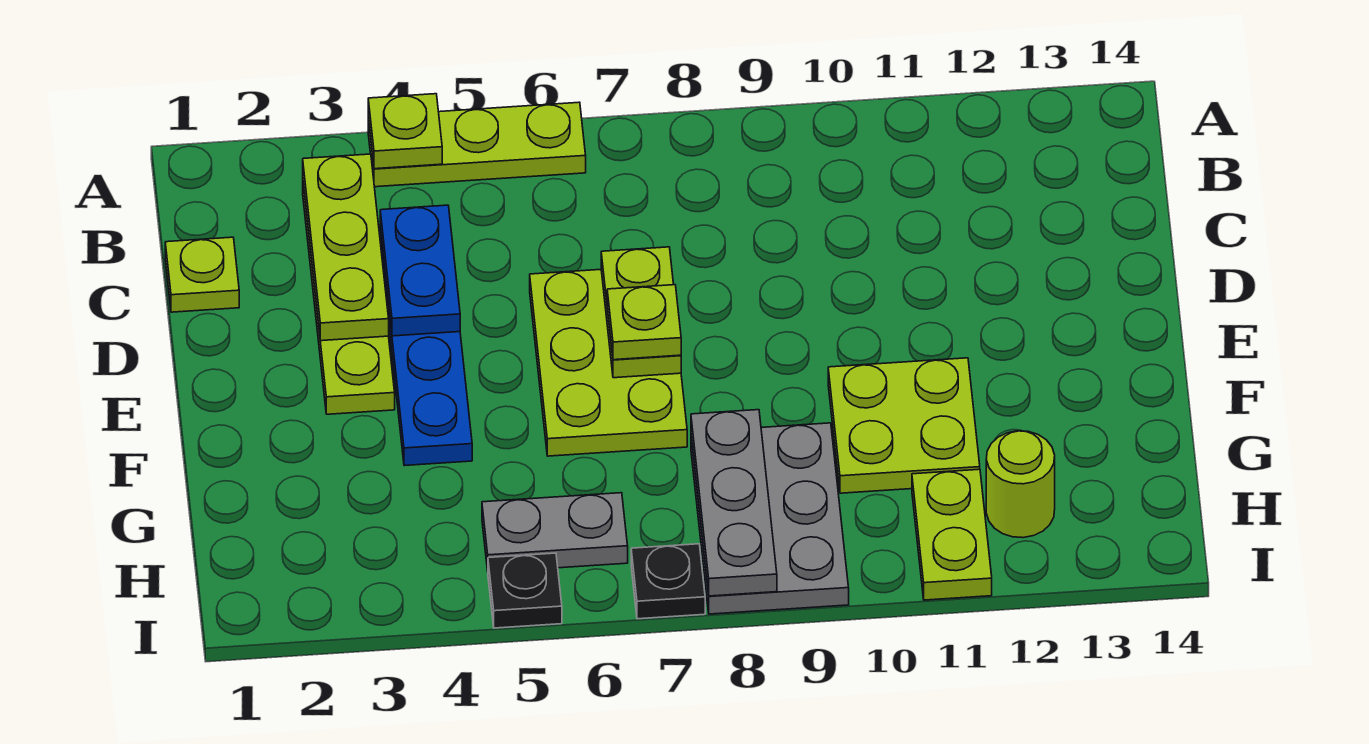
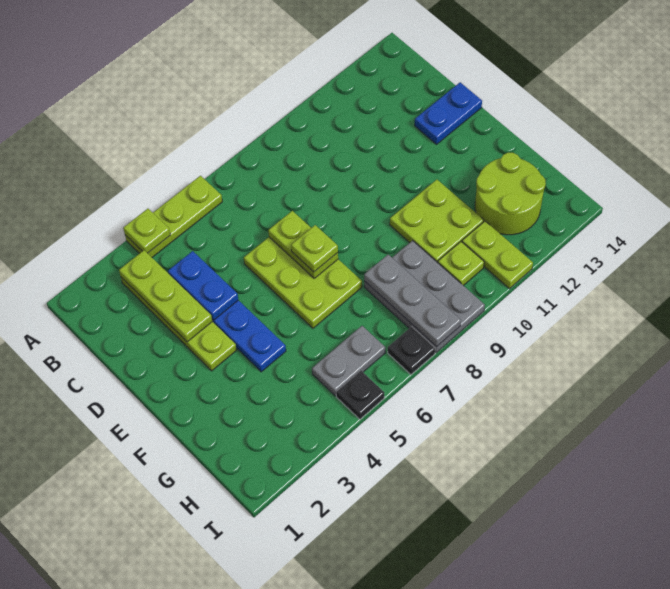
lime plate C1 level 1 -> lime plate H10 level 1
none -> blue plate D13:D14 level 1
lime round brick H12 level 1 -> lime round brick G12:H13 level 1

